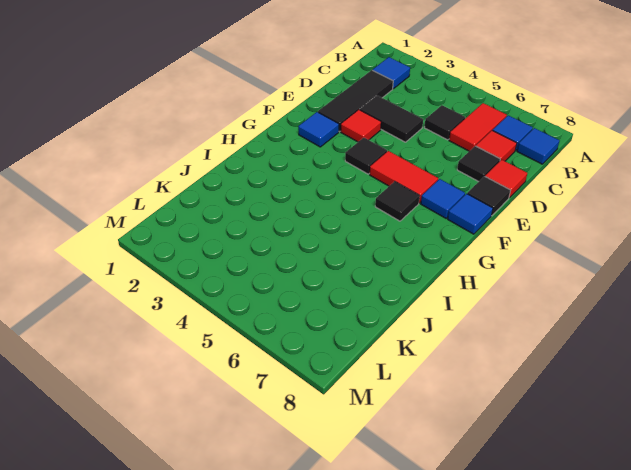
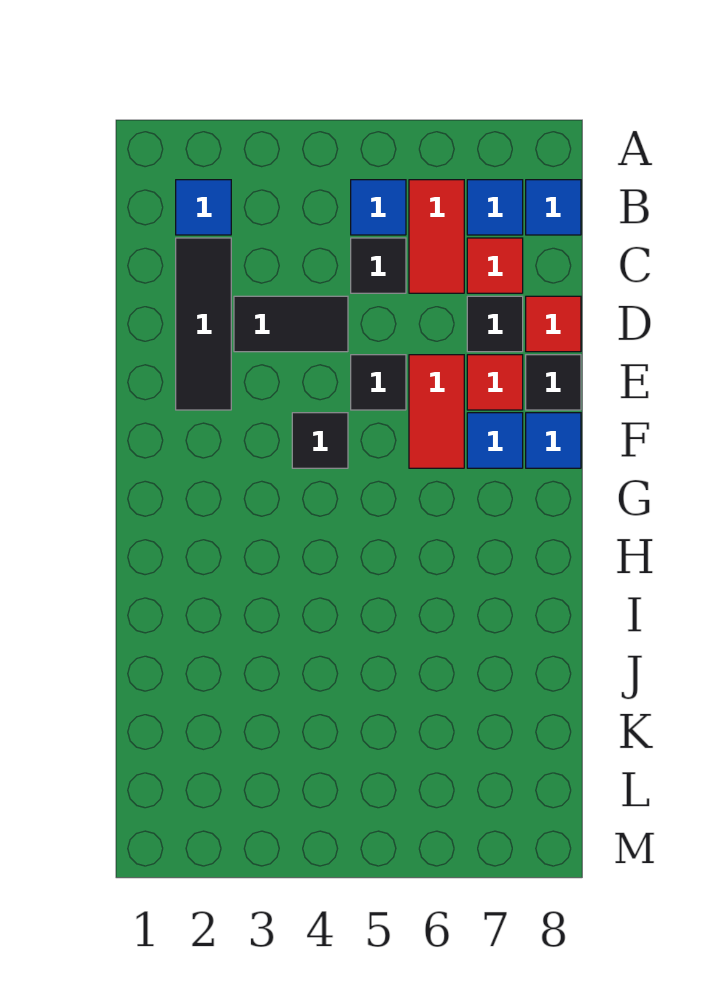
red tile E3 level 1 -> red tile E7 level 1
blue tile F2 level 1 -> blue tile B5 level 1
red tile F5:F6 level 1 -> red tile E6:F6 level 1
black tile G6 level 1 -> black tile E5 level 1

